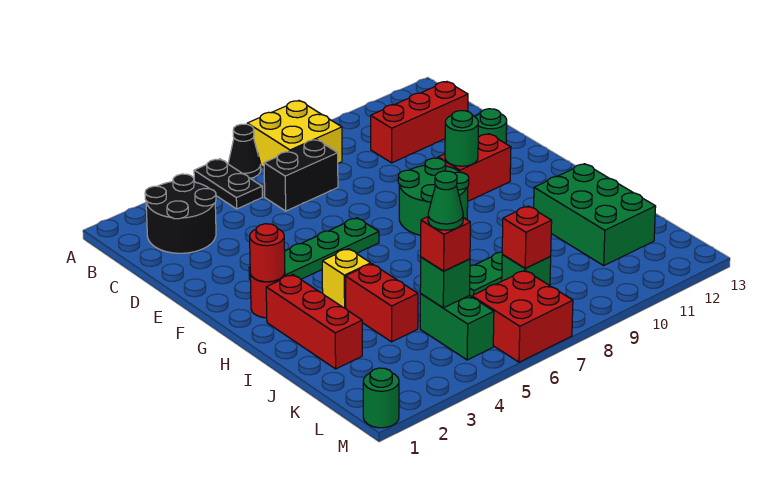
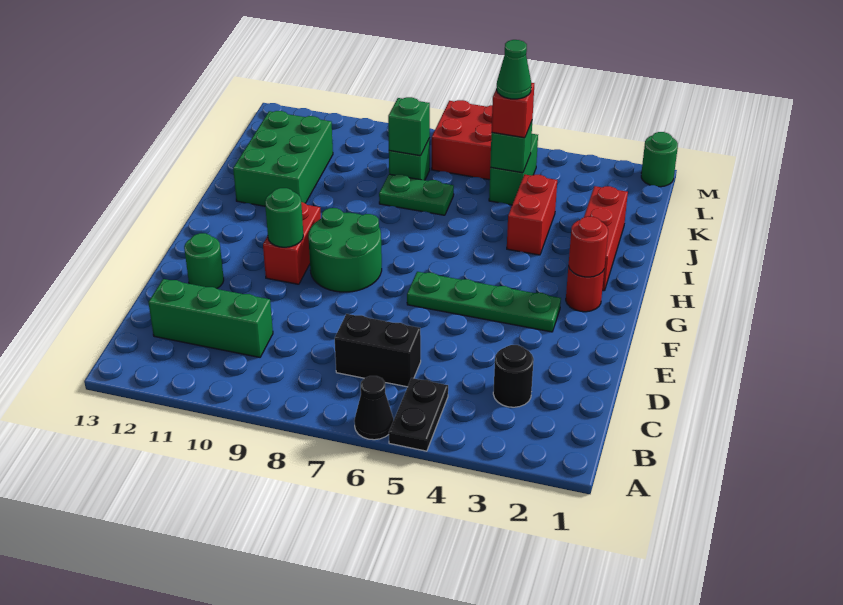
yellow brick A7:B8 level 1 -> none
black round brick B2:C3 level 1 -> black round brick C3 level 1
red brick C10:C12 level 1 -> green brick C10:C12 level 1
red brick F10:F11 level 1 -> red brick F10:G10 level 1
yellow brick H4 level 1 -> none
red brick K8 level 2 -> green brick K8 level 2

